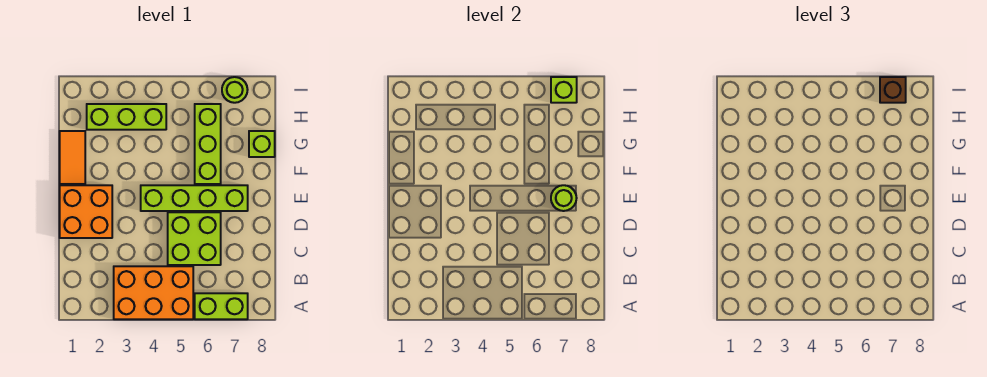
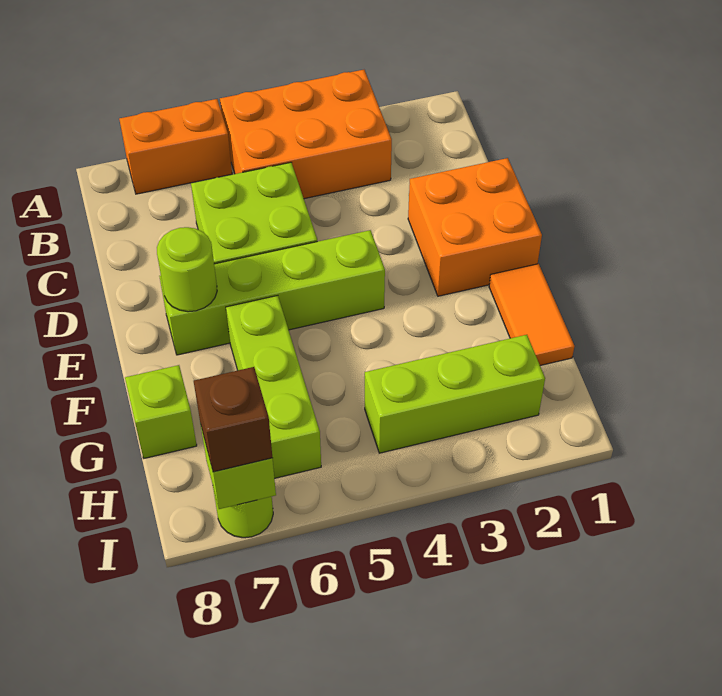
lime brick A6:A7 level 1 -> orange brick A6:A7 level 1

